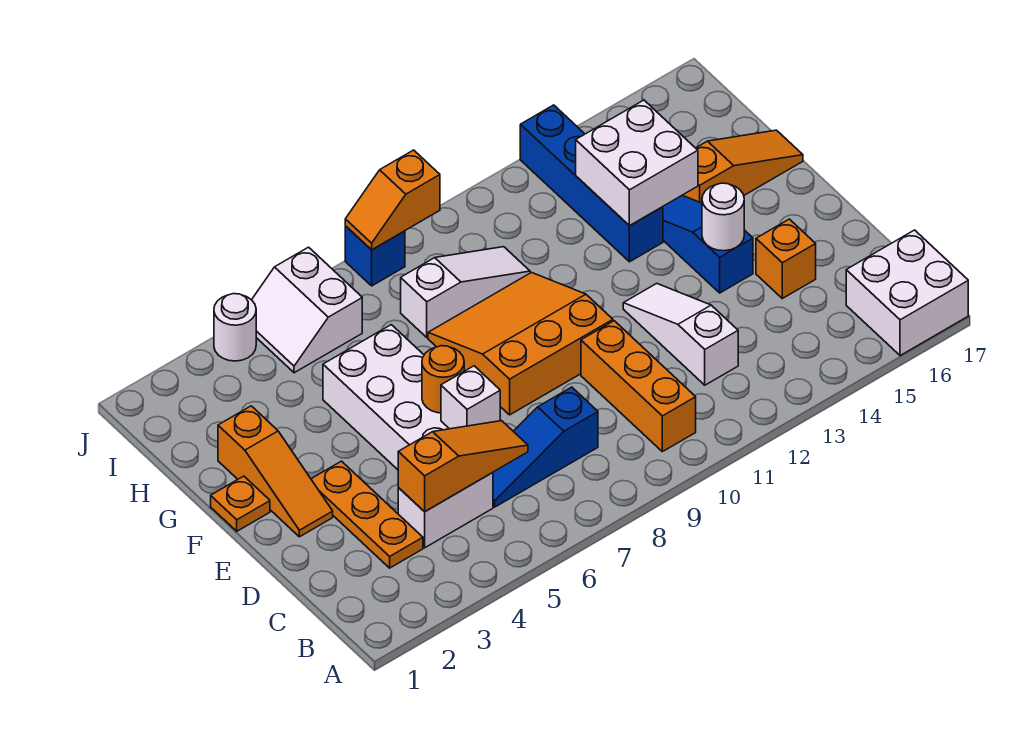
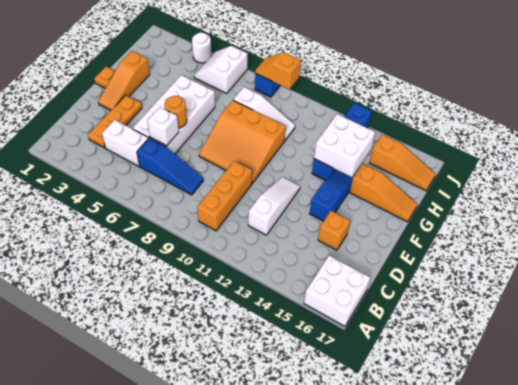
orange slope C4:C6 level 2 top 4 -> orange slope I15:I17 level 1 top 15
blue slope C6:C8 level 1 top 8 -> blue slope C6:C8 level 1 top 6
orange slope E8:G10 level 1 top E -> orange slope E8:G10 level 1 top G
white round brick E14 level 2 -> none

